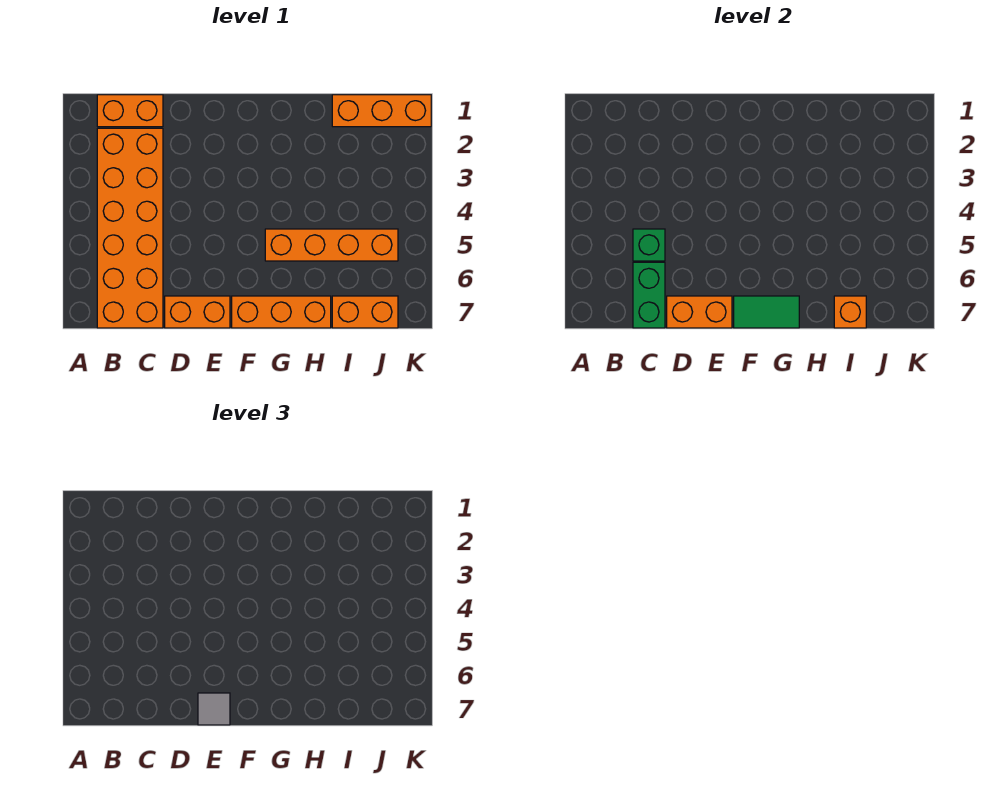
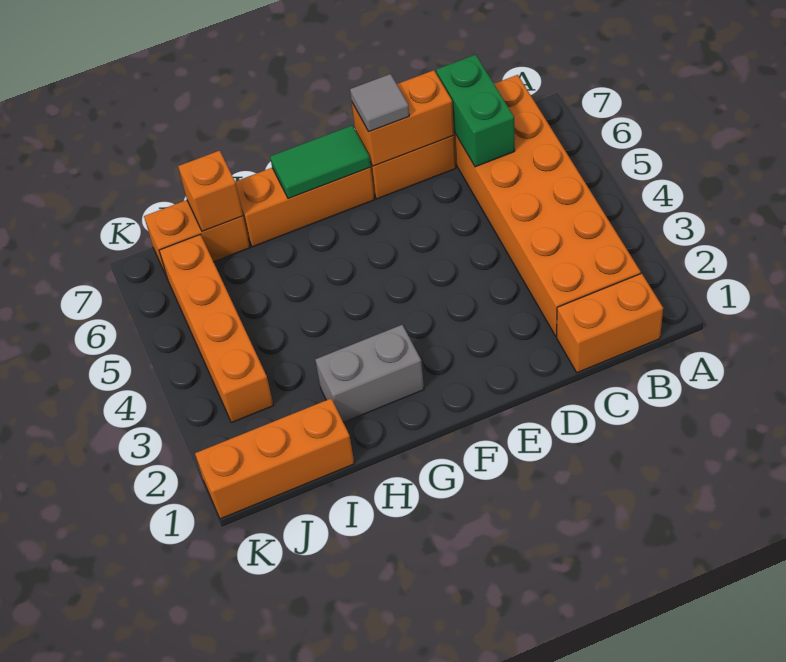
green brick C5 level 2 -> none
none -> grey brick G2:H2 level 1
orange brick G5:J5 level 1 -> orange brick J3:J6 level 1

